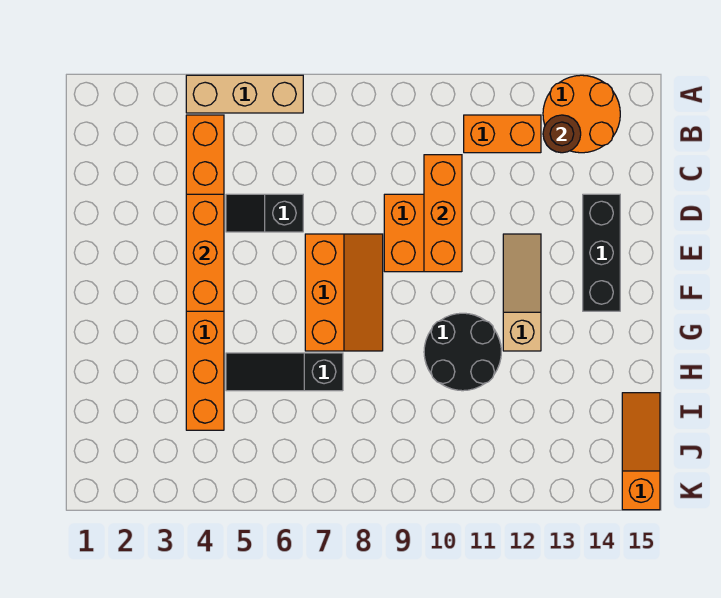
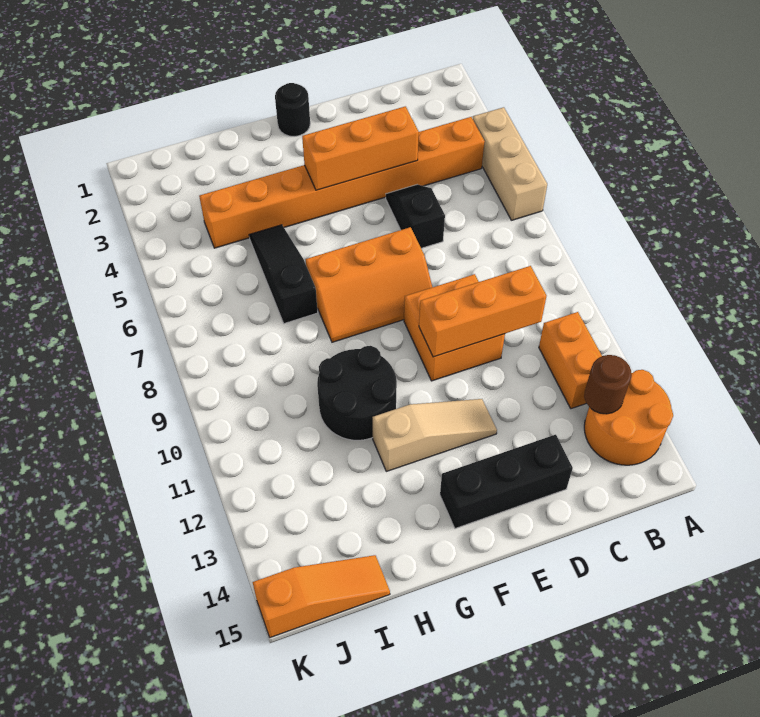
none -> black round brick F1 level 1

